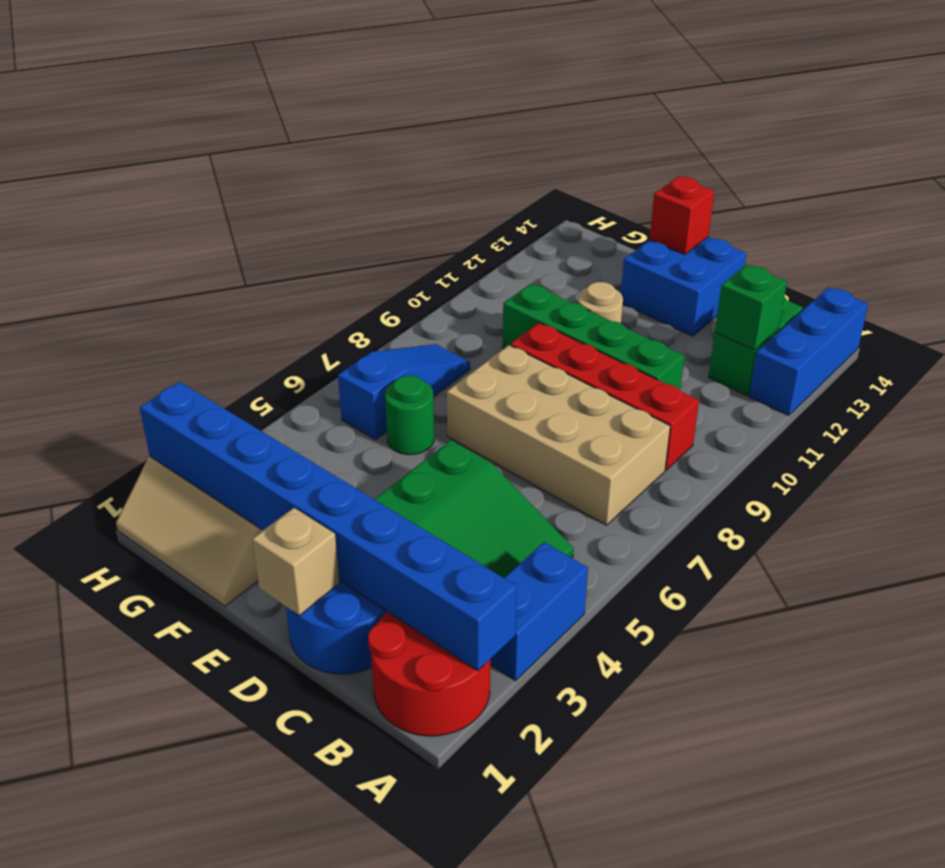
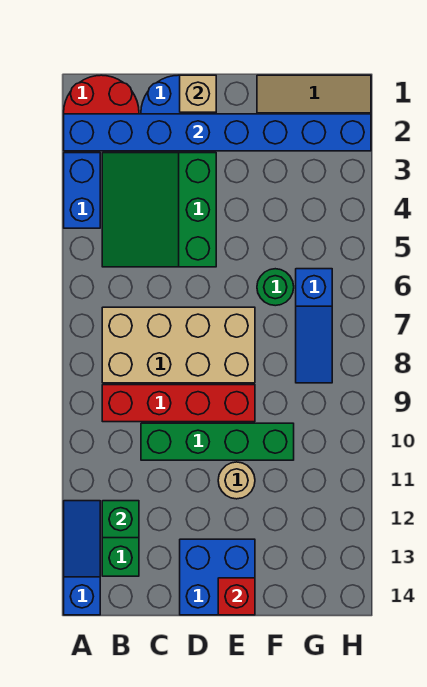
blue brick A12:A14 level 1 -> blue slope A12:A14 level 1 top 14

